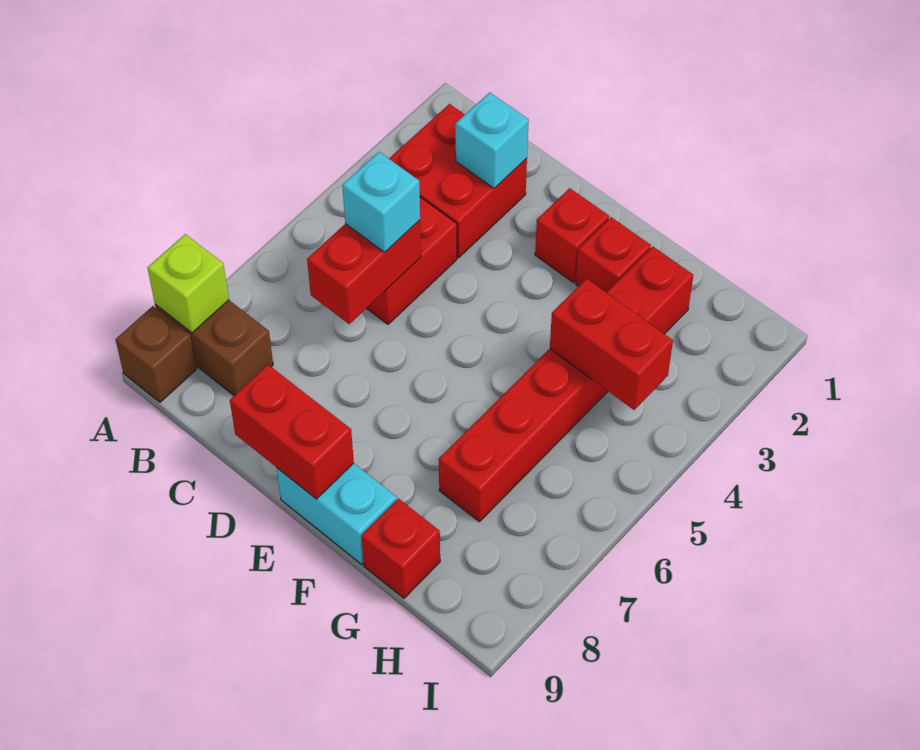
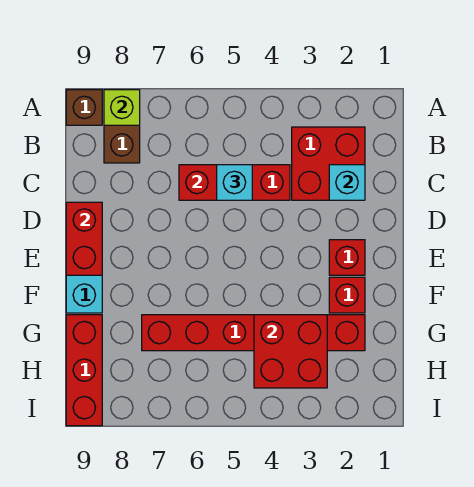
red brick G4:H4 level 2 -> red brick G3:H4 level 2
red brick G9 level 1 -> red brick G9:I9 level 1

